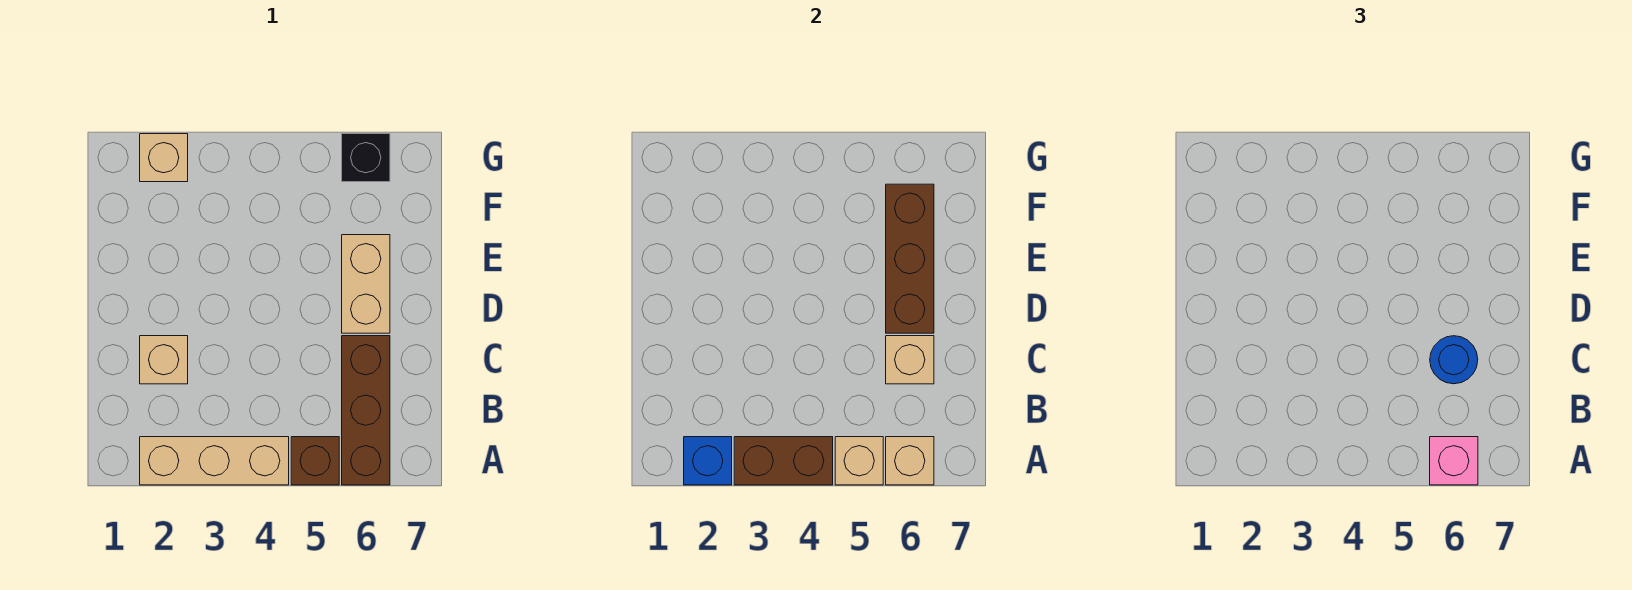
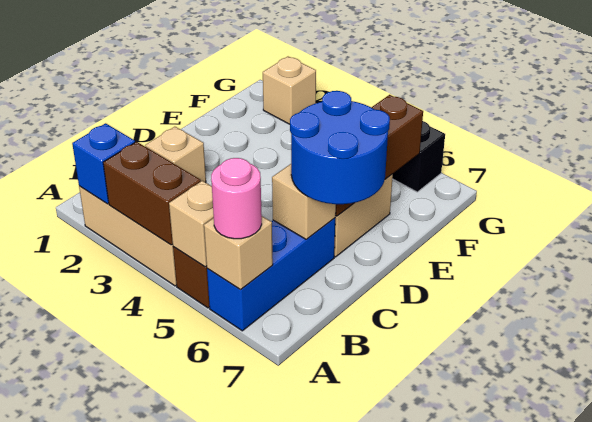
brown brick A6:C6 level 1 -> blue brick A6:C6 level 1
pink brick A6 level 3 -> pink round brick A6 level 3
blue round brick C6 level 3 -> blue round brick C6:D7 level 3

